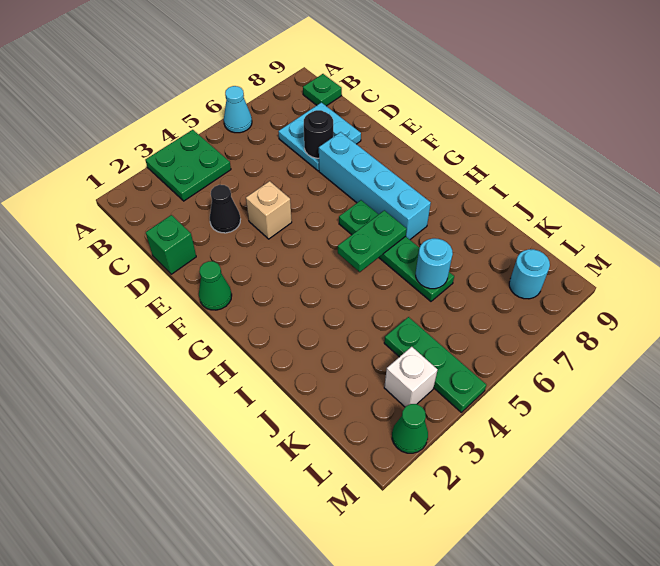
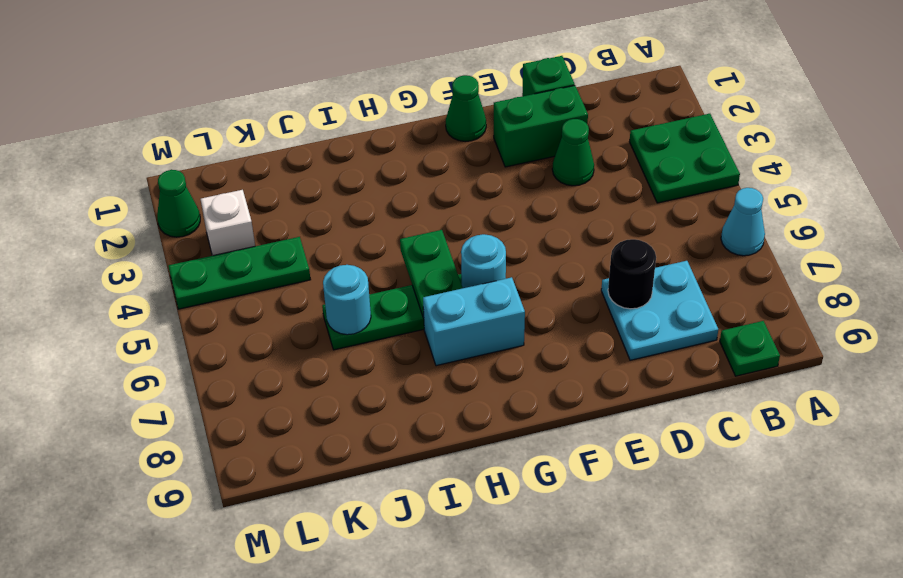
none -> green brick D2:E2 level 1
black cone D3 level 1 -> green cone D3 level 1
tan brick E4 level 1 -> none
cyan brick E7:H7 level 1 -> cyan brick G7:H7 level 1
cyan round brick L8 level 1 -> cyan round brick G6 level 2

